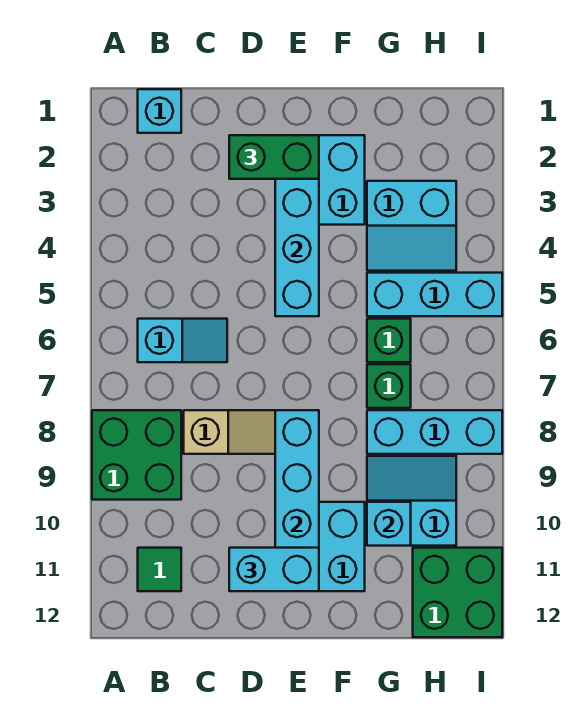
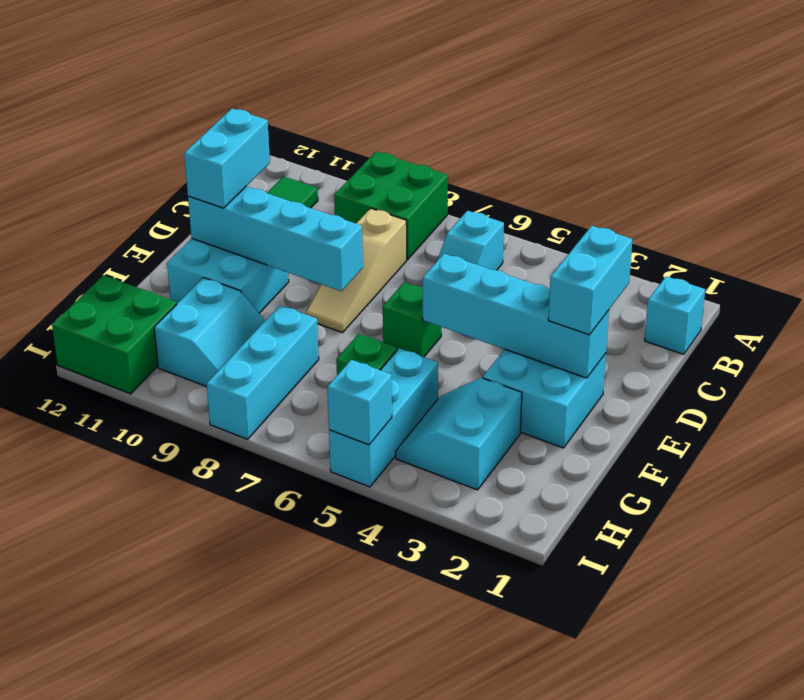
green brick D2:E2 level 3 -> cyan brick D2:E2 level 3
green brick G7 level 1 -> green brick E6 level 1
cyan brick G10 level 2 -> cyan brick I5 level 2

